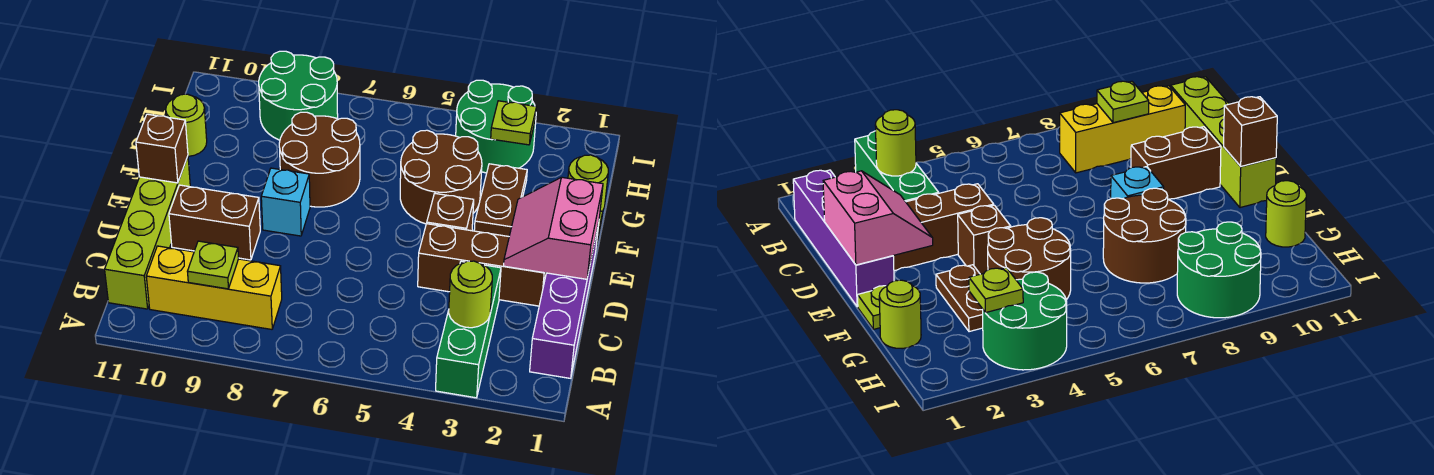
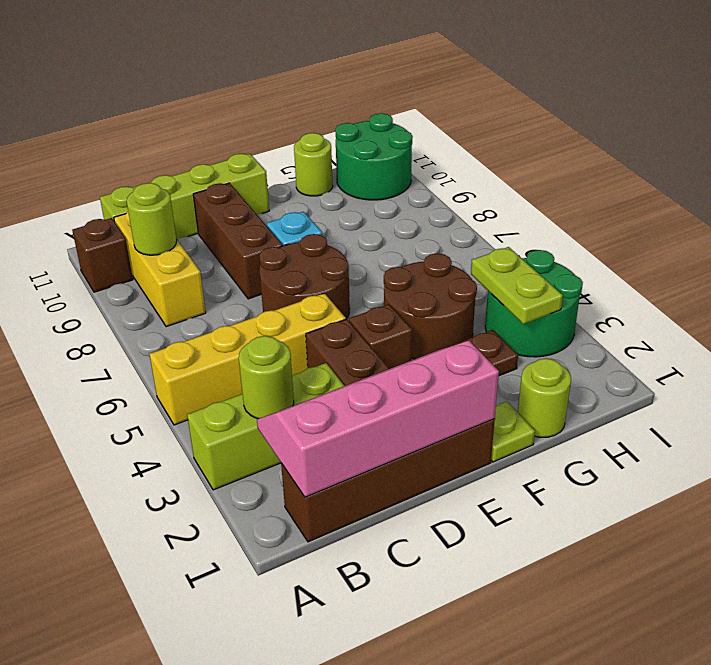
green brick A3:C3 level 1 -> lime brick A3:C3 level 1
none -> yellow brick A5:D5 level 1
purple brick B1:E1 level 1 -> brown brick B1:E1 level 1
lime plate B9 level 2 -> lime round brick B9 level 2
pink slope D1:E2 level 2 top 1 -> pink slope B1:E2 level 2 top 1
brown brick D9:D10 level 1 -> brown brick D8:D10 level 1
brown brick E11 level 2 -> brown brick A10 level 1
brown round brick F7:G8 level 1 -> brown round brick D6:E7 level 1
lime plate H3 level 2 -> lime plate H3:H4 level 2
green round brick H8:I9 level 1 -> green round brick H10:I11 level 1

